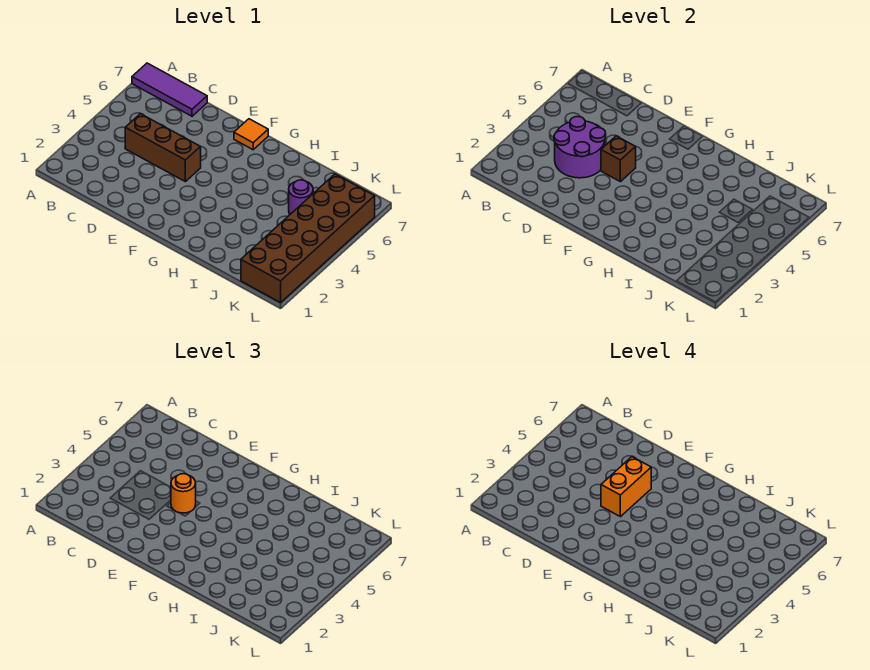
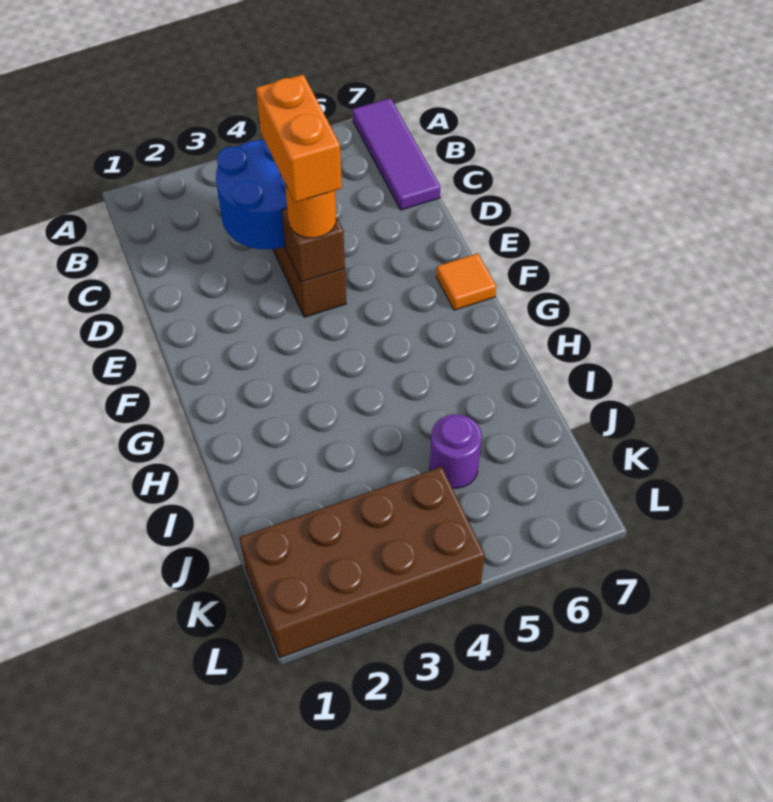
purple round brick C3:D4 level 2 -> blue round brick C3:D4 level 2
orange brick E4:E5 level 4 -> orange brick D4:E4 level 4
brown brick K1:L6 level 1 -> brown brick K1:L4 level 1

